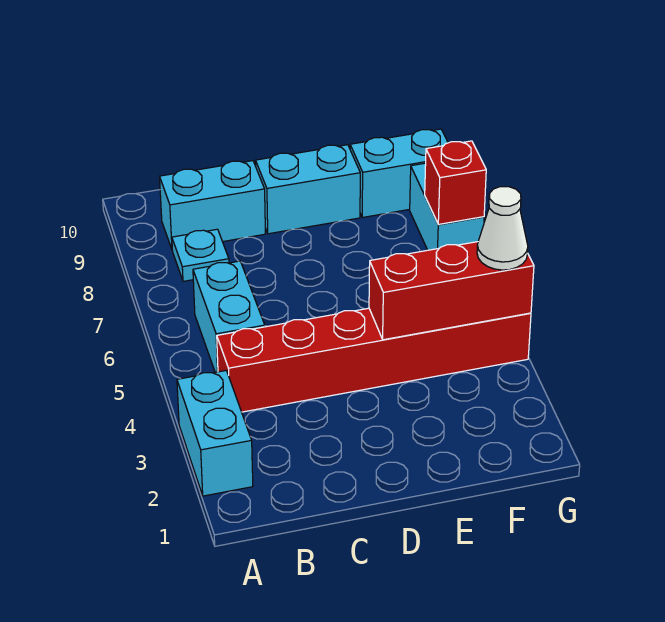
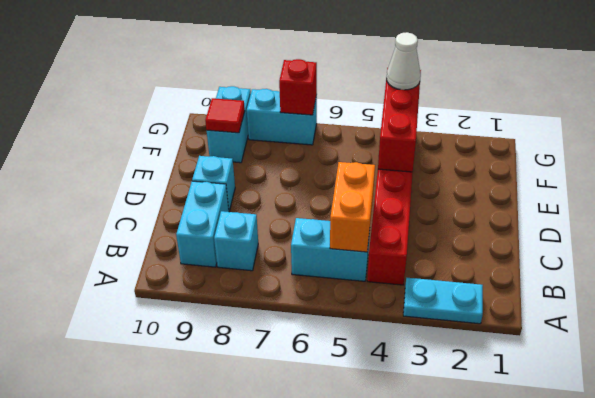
cyan brick A2:A3 level 1 -> cyan plate A2:A3 level 1
none -> orange brick B5:C5 level 2
cyan plate B8 level 1 -> cyan brick B8 level 1
cyan brick D9:E9 level 1 -> cyan brick D9 level 1
none -> red tile F9 level 2

